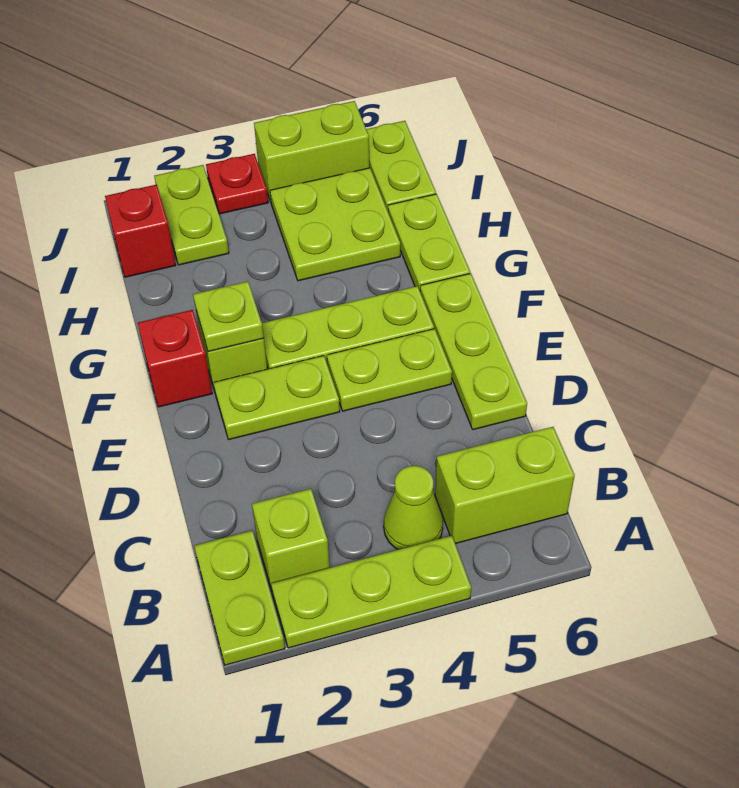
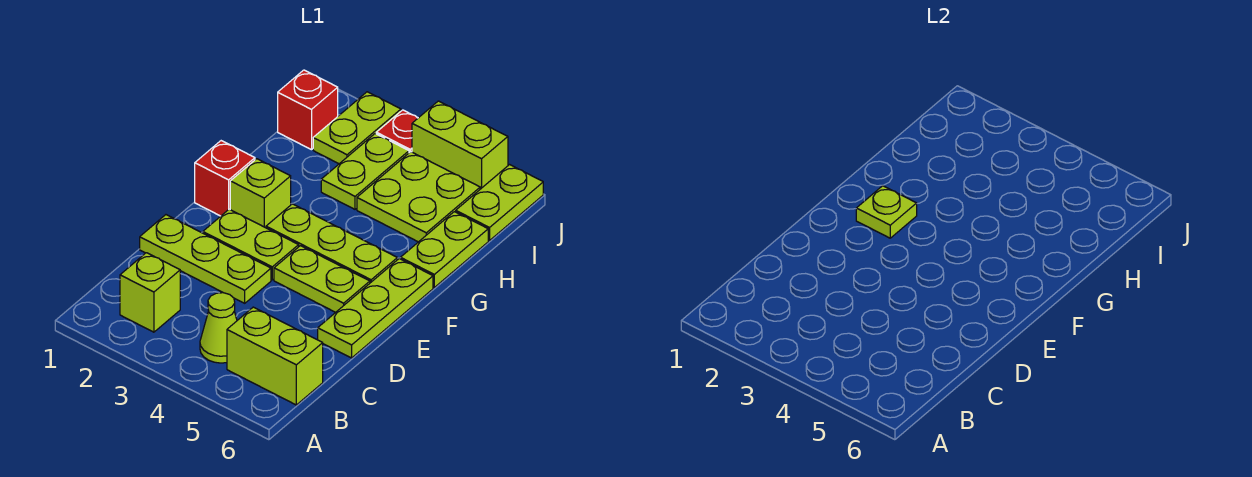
lime plate A1:B1 level 1 -> lime plate H3:I3 level 1
lime plate A2:A4 level 1 -> lime plate D1:D3 level 1

